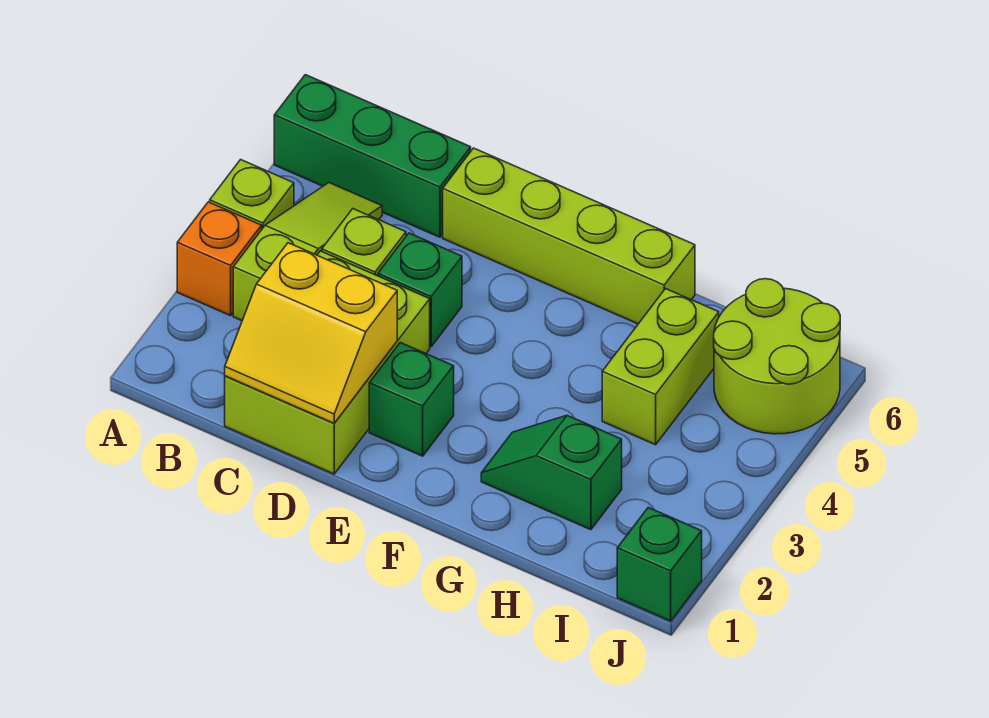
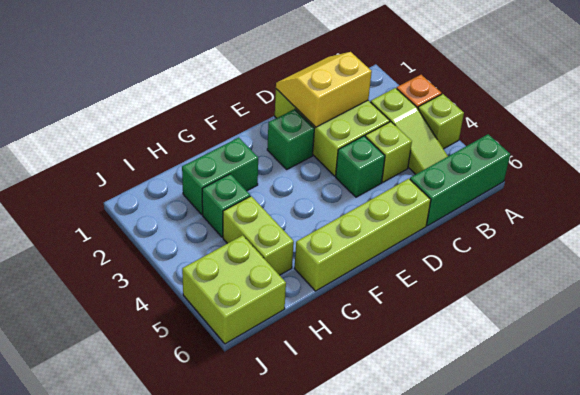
green slope G2:H2 level 1 top H -> green brick G2:H2 level 1
lime round brick I5:J6 level 1 -> lime brick I5:J6 level 1
green brick J1 level 1 -> green brick H3 level 1

